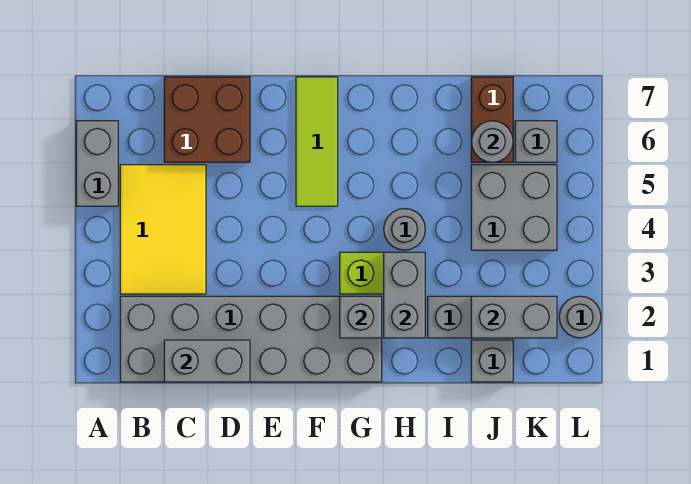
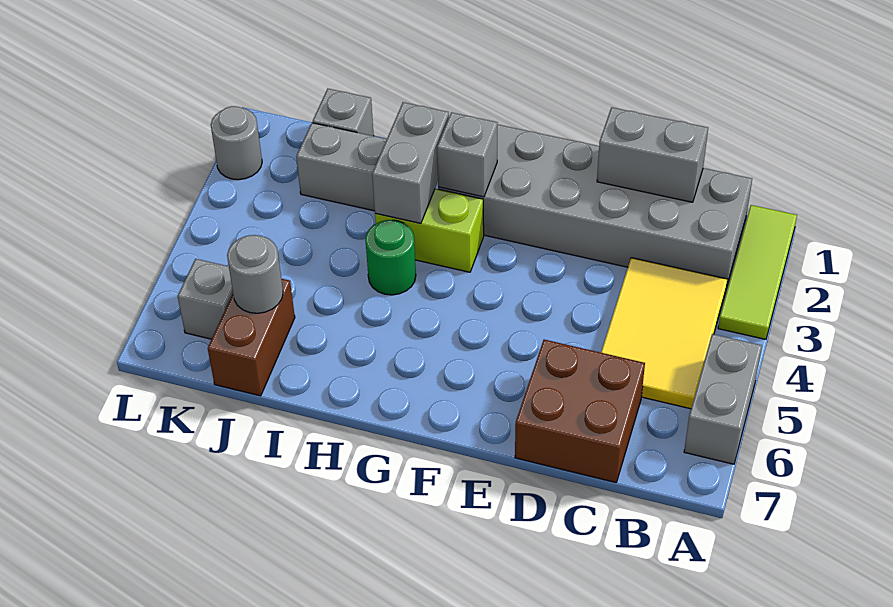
lime tile F5:F7 level 1 -> lime tile A1:A3 level 1
grey round brick H4 level 1 -> green round brick H4 level 1
grey brick J2:K2 level 2 -> none
grey brick J4:K5 level 1 -> none

